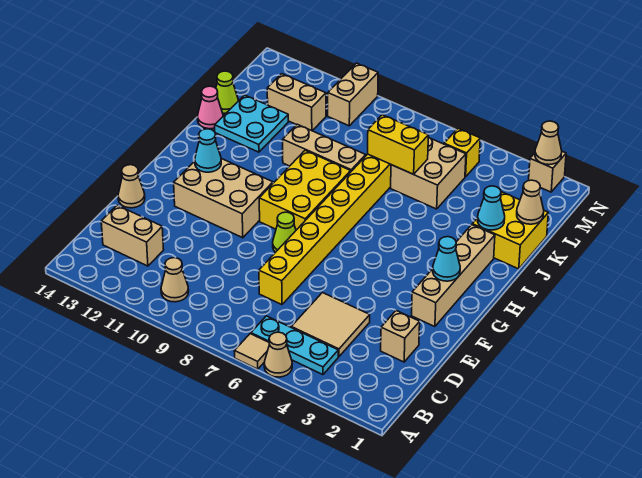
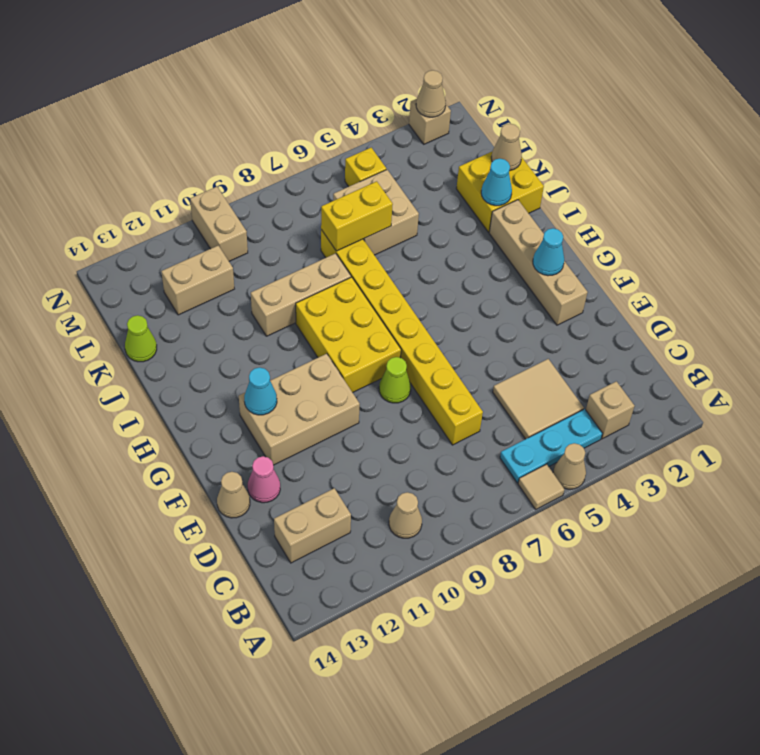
tan brick D2 level 1 -> tan brick B3 level 1
cyan plate J12:K13 level 1 -> none
pink cone J14 level 1 -> pink cone E13 level 1

